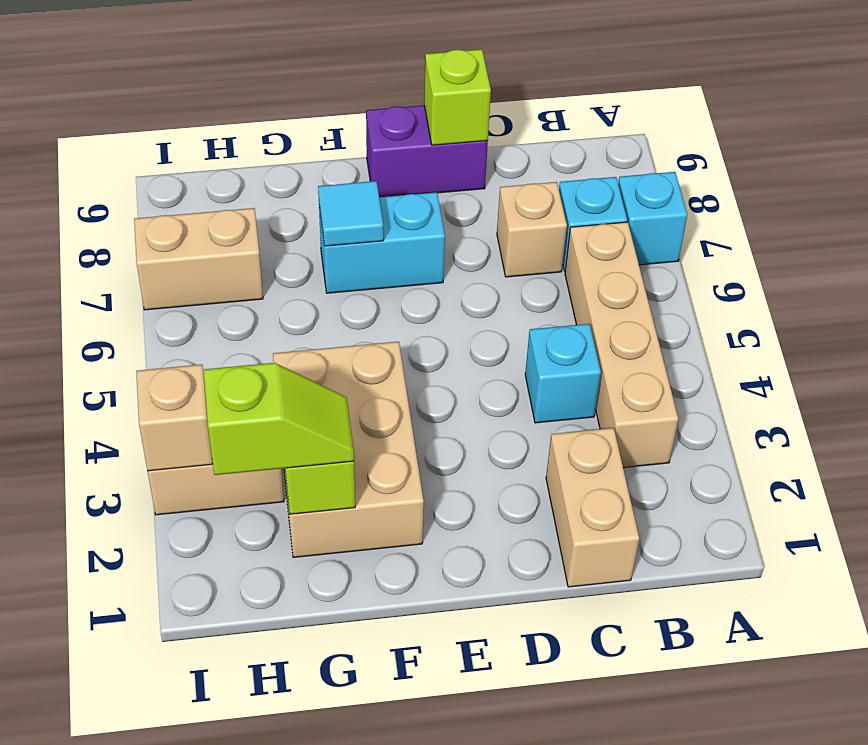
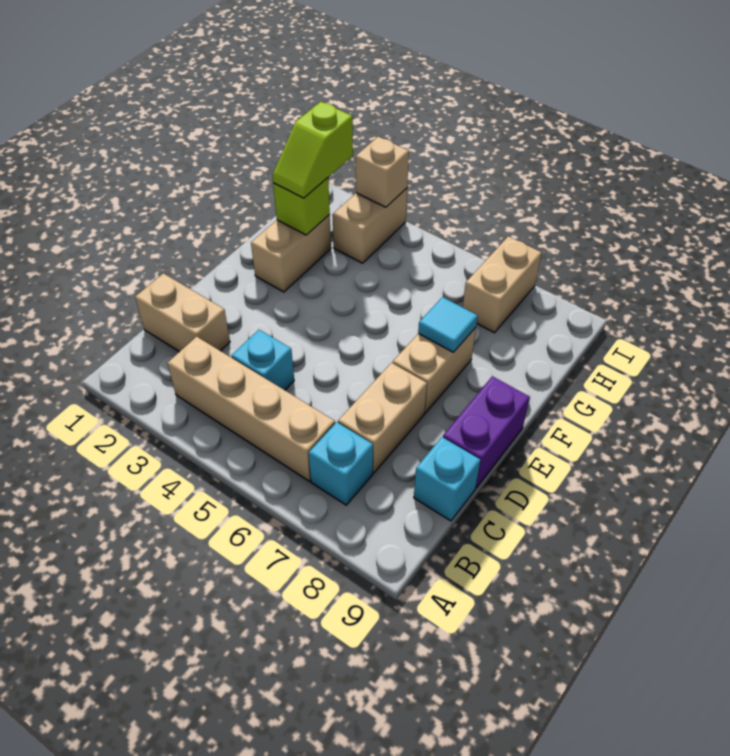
cyan brick A7 level 1 -> cyan brick C9 level 1
tan brick C7 level 1 -> tan brick C7:D7 level 1
lime brick D9 level 2 -> none
cyan brick E7:F7 level 1 -> tan brick E7:F7 level 1
tan brick F2:G4 level 1 -> tan brick F2:G2 level 1

